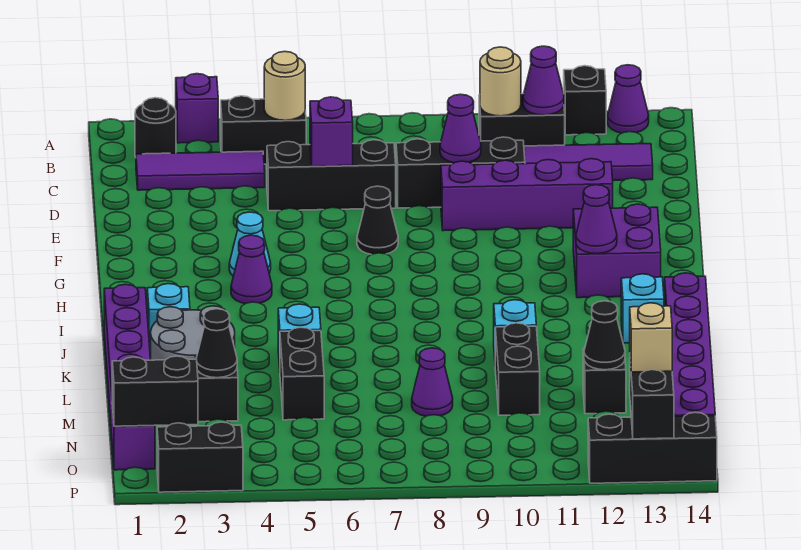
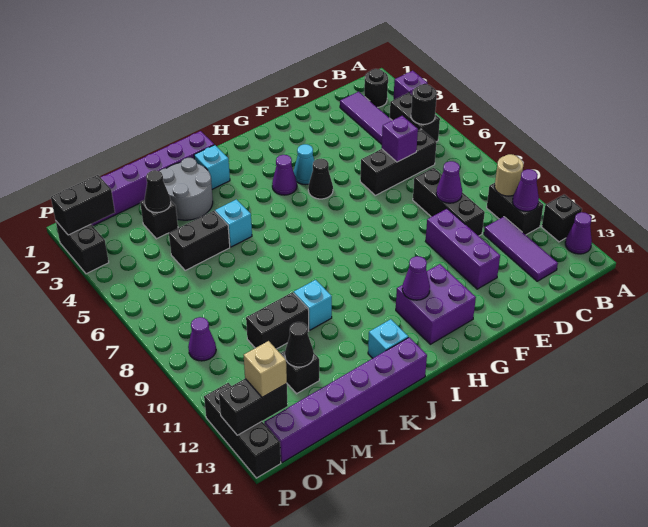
tan round brick B5 level 2 -> black round brick B5 level 2
black brick D5:D7 level 1 -> black brick C6:E6 level 1
purple brick E9:E12 level 1 -> purple brick E10:E12 level 1
black cone F7 level 1 -> black cone G5 level 1
purple cone M8 level 1 -> purple cone O9 level 1
black brick O1:O2 level 2 -> black brick O2:P2 level 2

